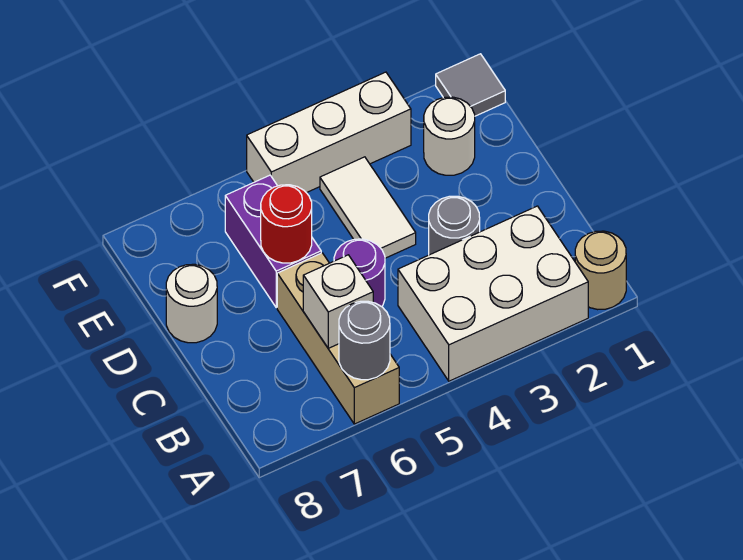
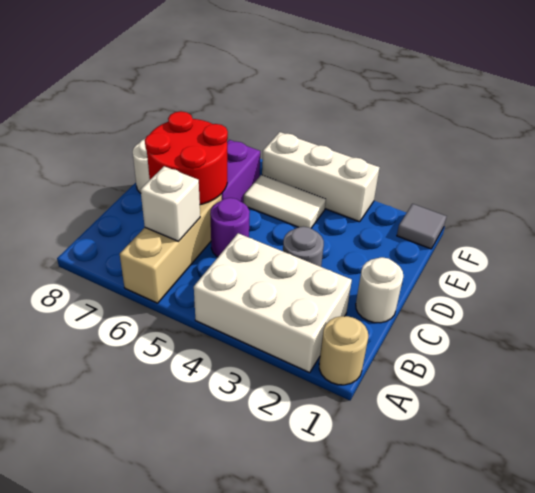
grey round brick A6 level 2 -> none
white tile D4:E4 level 1 -> white tile E4:E5 level 1
red round brick D6 level 2 -> red round brick C6:D7 level 2
white round brick E2 level 1 -> white round brick C1 level 1

